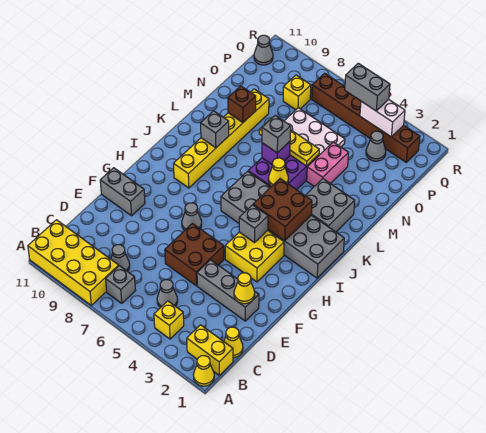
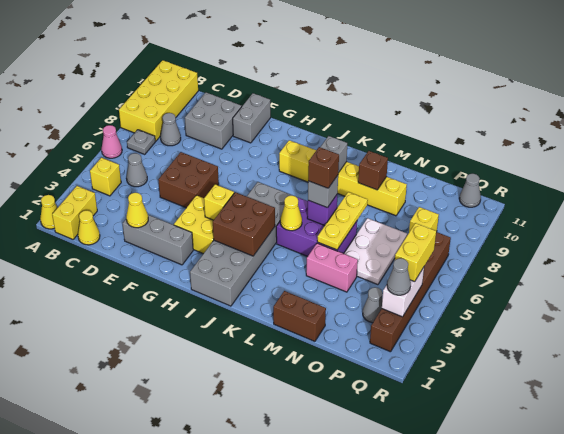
none -> pink cone A6 level 1
grey brick B7 level 1 -> grey plate B7 level 1
grey brick E2:E4 level 1 -> grey brick E2:G2 level 1
grey cone G7 level 1 -> grey cone Q3 level 3
grey brick H4 level 2 -> yellow brick H4 level 2
grey brick K2:L3 level 1 -> grey brick D9:E10 level 1
none -> brown brick L6 level 4
none -> brown brick M1:N1 level 1
grey brick Q4:Q5 level 3 -> yellow brick Q4:Q5 level 3

